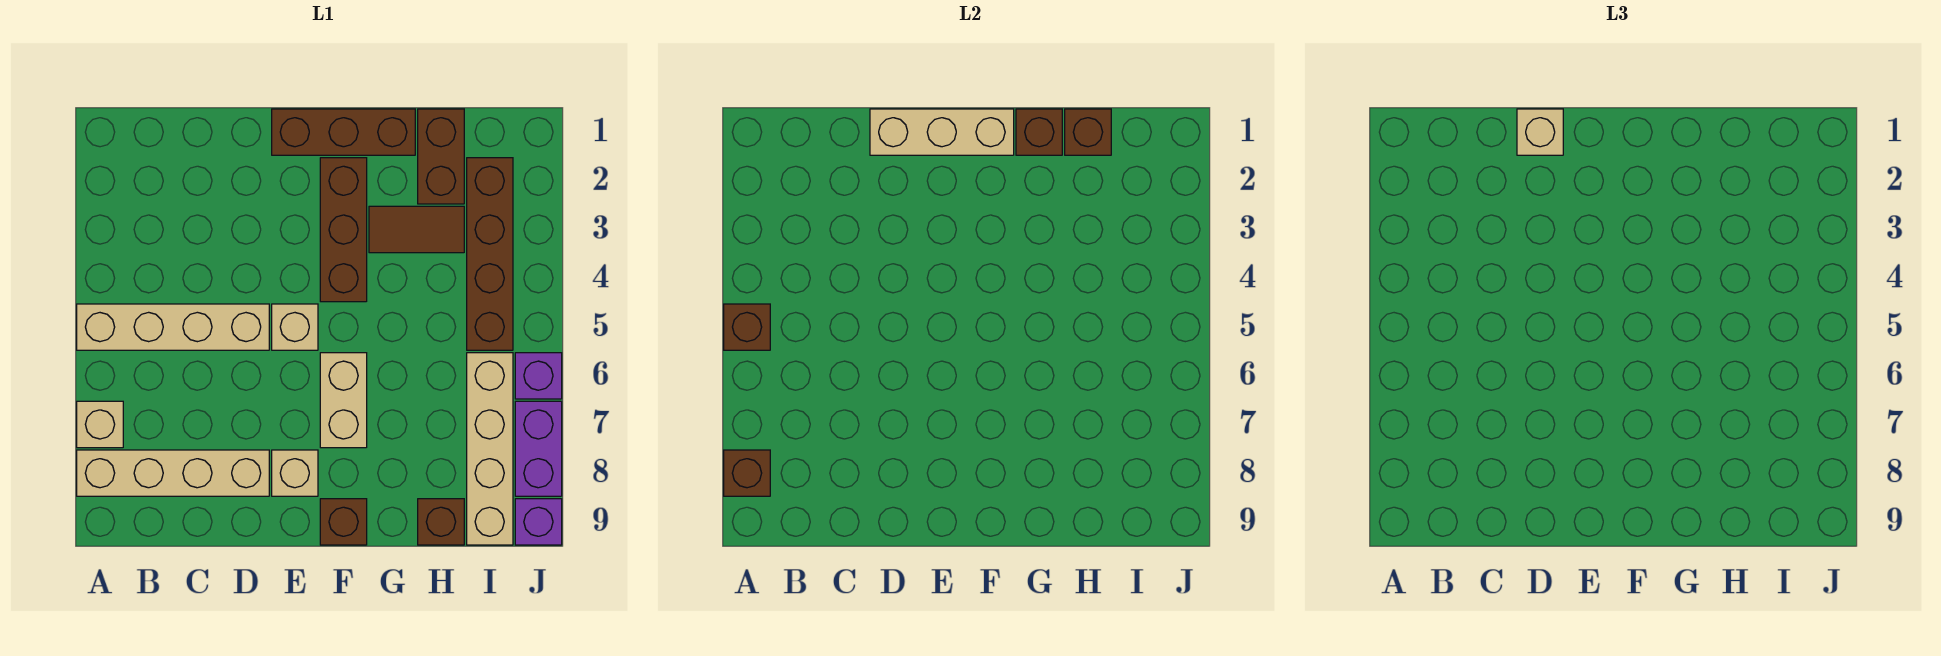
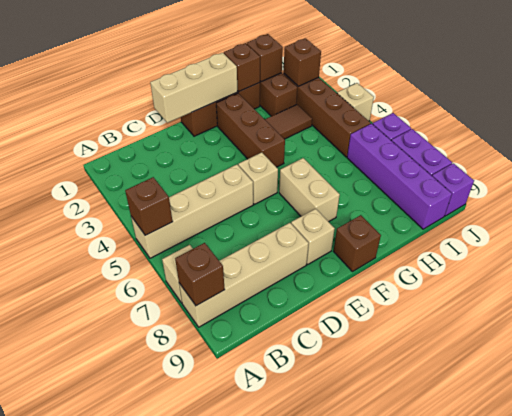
tan brick D1 level 3 -> tan brick J4 level 1
brown brick H9 level 1 -> brown brick I2 level 2
tan brick I6:I9 level 1 -> purple brick I6:I9 level 1

